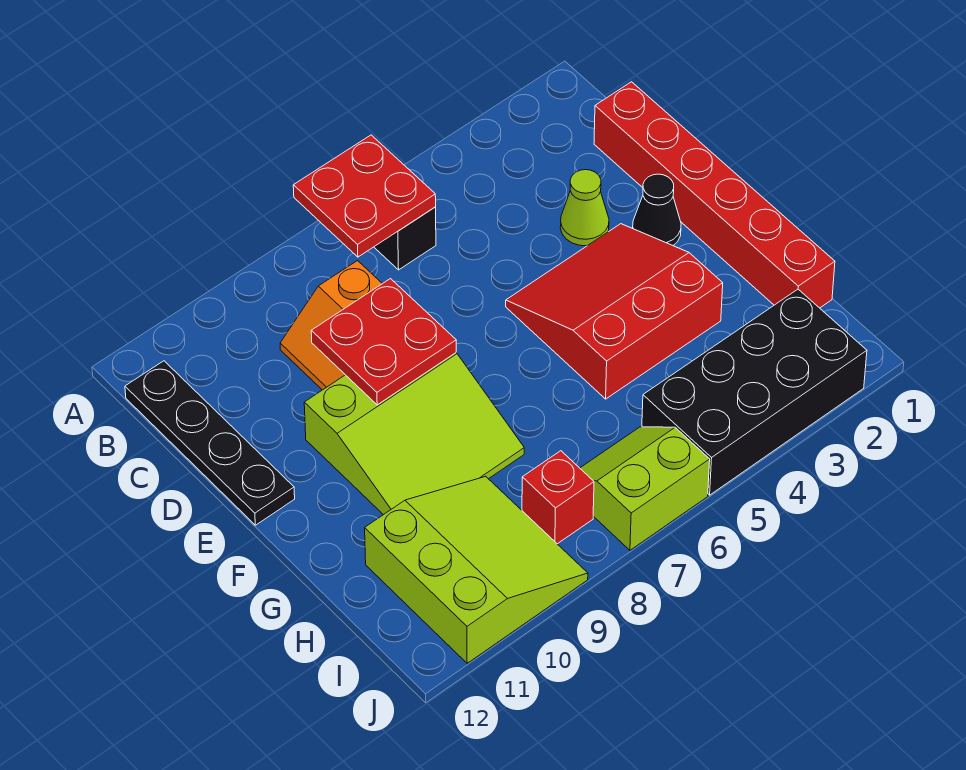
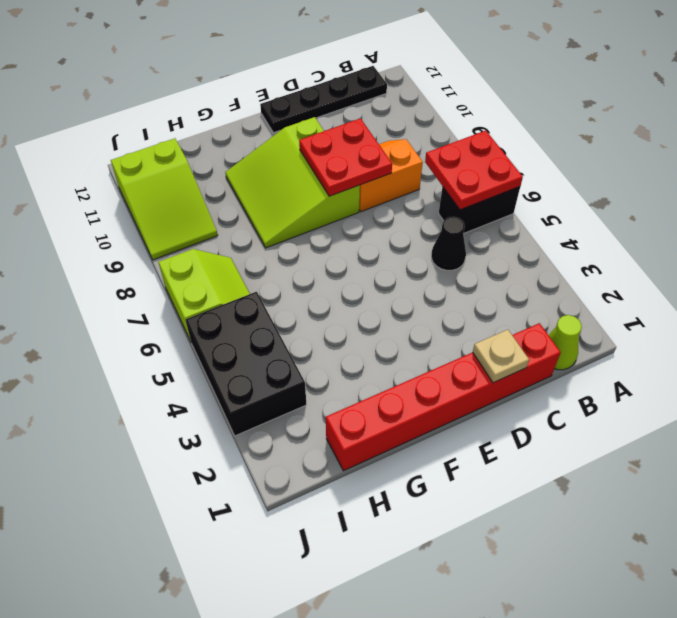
none -> tan plate D1 level 2
lime cone D3 level 1 -> lime cone B1 level 1
black cone E2 level 1 -> black cone C5 level 1
red slope E3:G5 level 1 top G -> none
lime slope H9:J11 level 1 top 11 -> lime slope I9:J11 level 1 top 11
black brick I2:J5 level 1 -> black brick I3:J5 level 1
red brick I8 level 1 -> none

